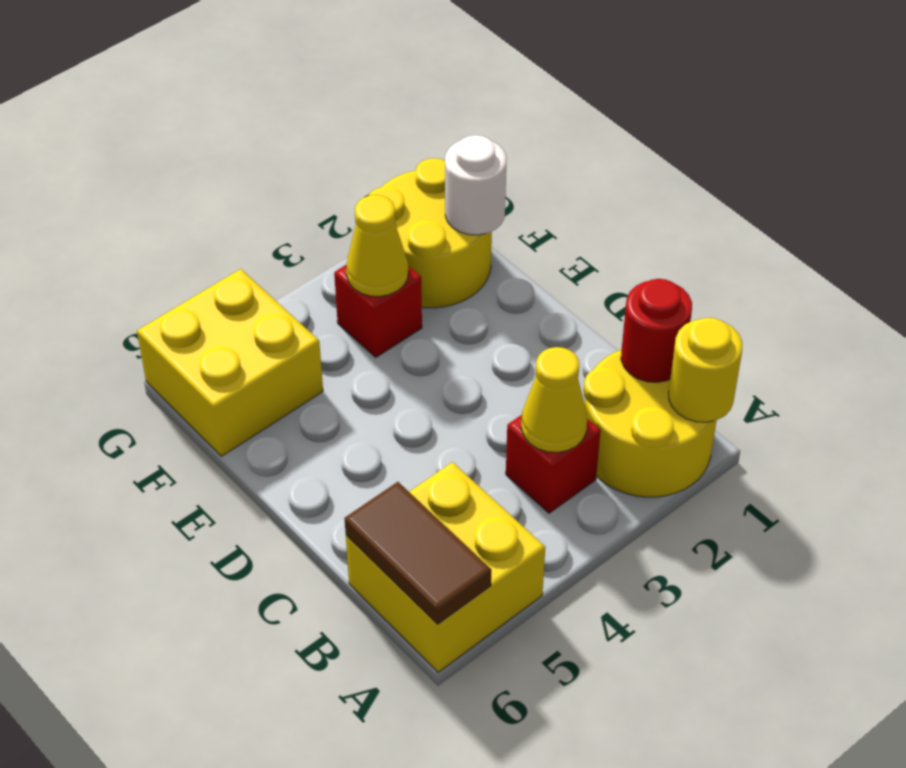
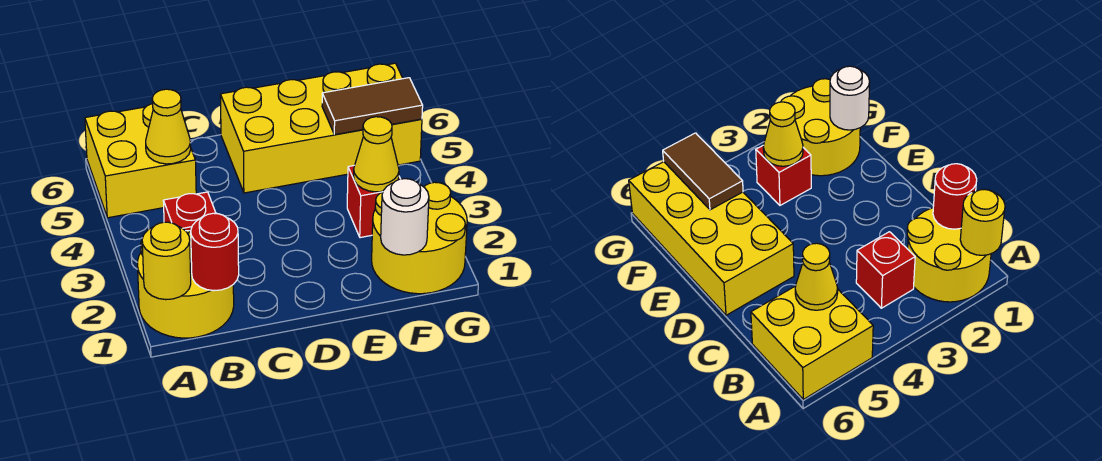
brown tile A6:B6 level 2 -> brown tile F5:G5 level 2
yellow cone B3 level 2 -> yellow cone B5 level 2
yellow brick F5:G6 level 1 -> yellow brick D5:G6 level 1

